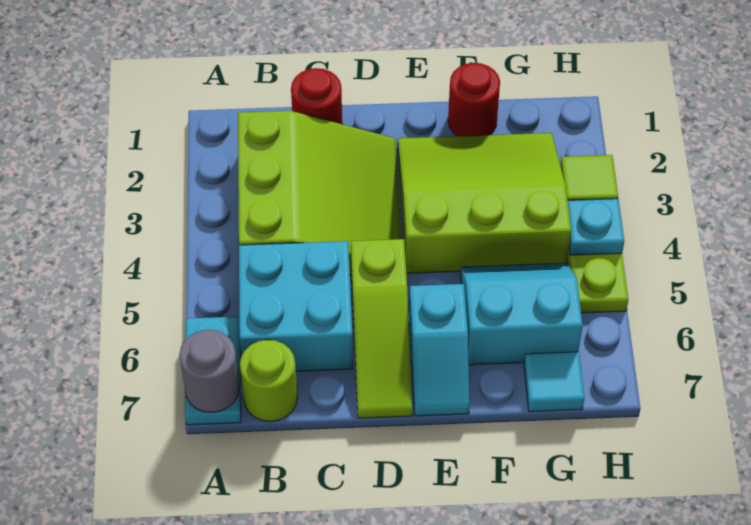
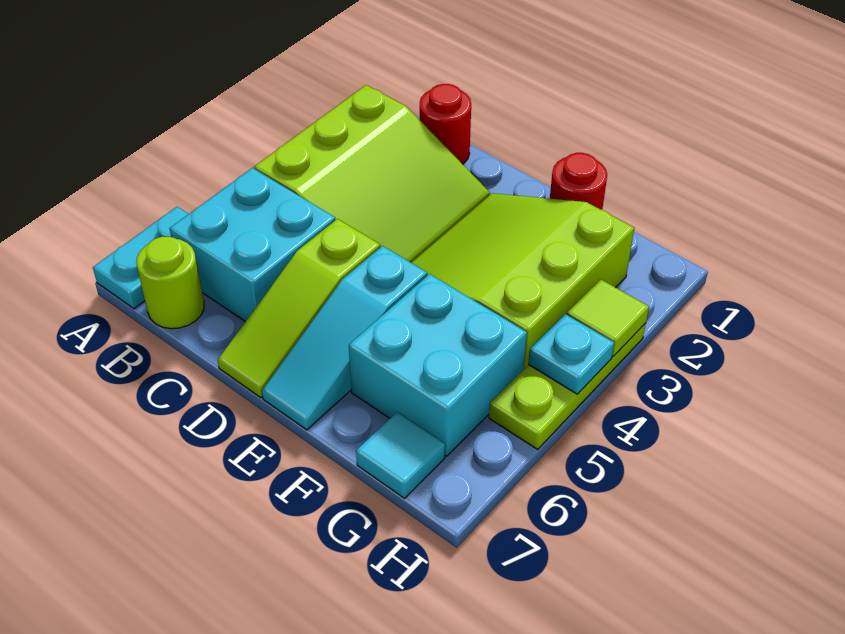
grey round brick A7 level 2 -> none
lime slope E2:G4 level 1 top 4 -> lime slope E2:G4 level 1 top G
cyan slope E6:E7 level 1 top 6 -> cyan slope E5:E7 level 1 top 5
cyan slope F5:G6 level 1 top 6 -> cyan brick F5:G6 level 1

